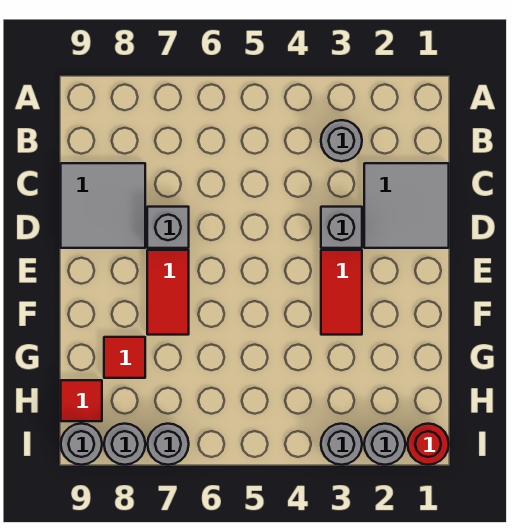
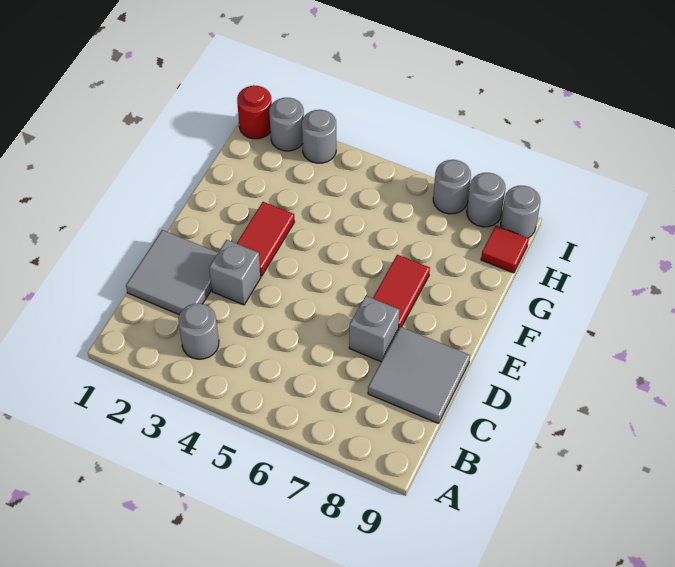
red tile G8 level 1 -> none

